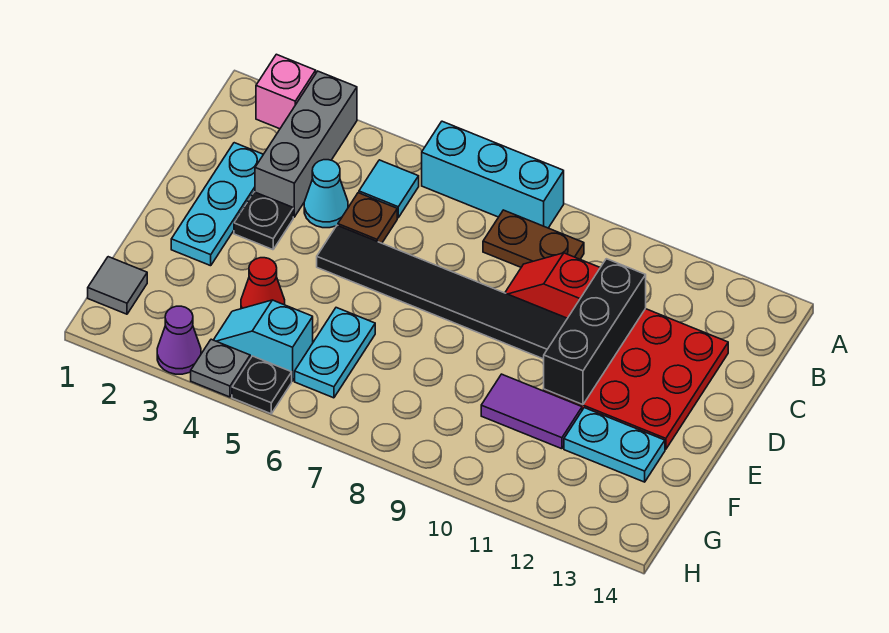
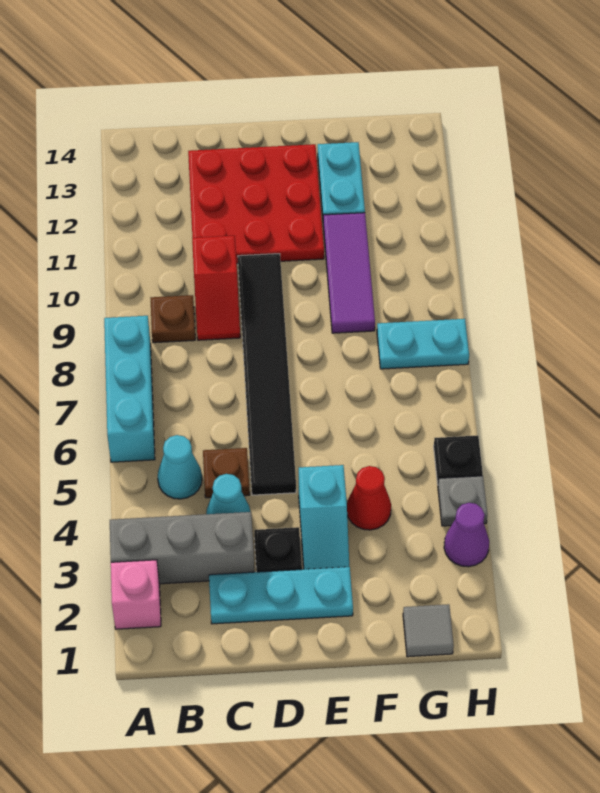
cyan tile B5 level 1 -> cyan cone B5 level 1
brown plate B8:B9 level 1 -> brown plate B9 level 1
black brick C11:E11 level 2 -> none
cyan plate F6:G6 level 1 -> cyan plate G8:H8 level 1
purple tile F10:F11 level 1 -> purple tile F9:F11 level 1
cyan slope G4:G5 level 1 top 5 -> cyan slope E3:E4 level 1 top 4

